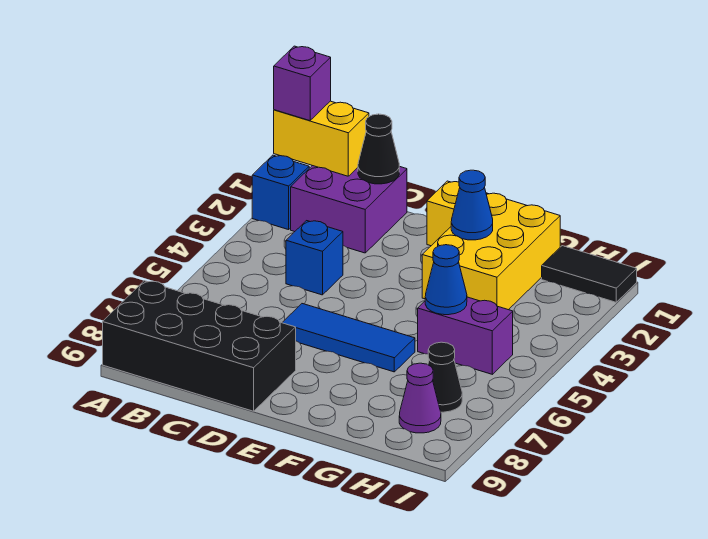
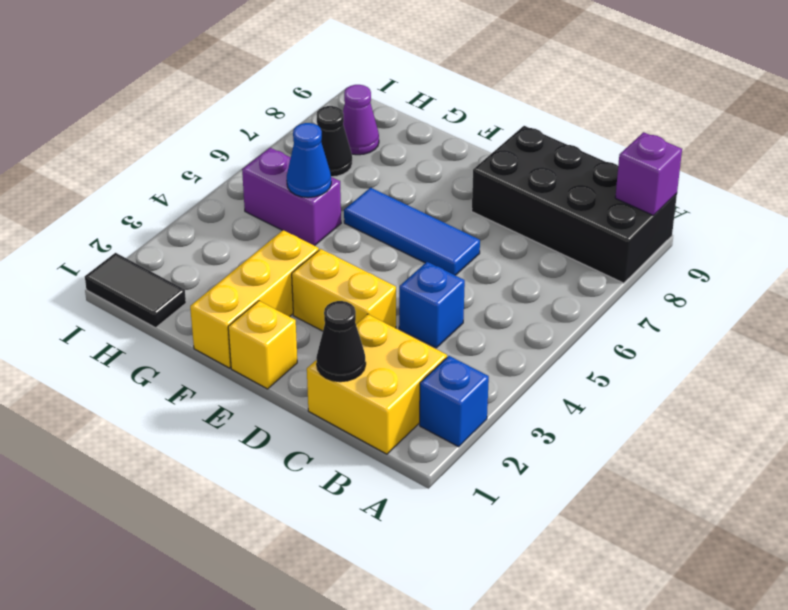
yellow brick A1:B1 level 2 -> yellow brick D3:E3 level 1
purple brick A1 level 3 -> purple brick A9 level 2
purple brick B1:C2 level 1 -> yellow brick B1:C2 level 1
yellow brick F1:G3 level 1 -> yellow brick F1:F3 level 1
blue cone F2 level 2 -> none

